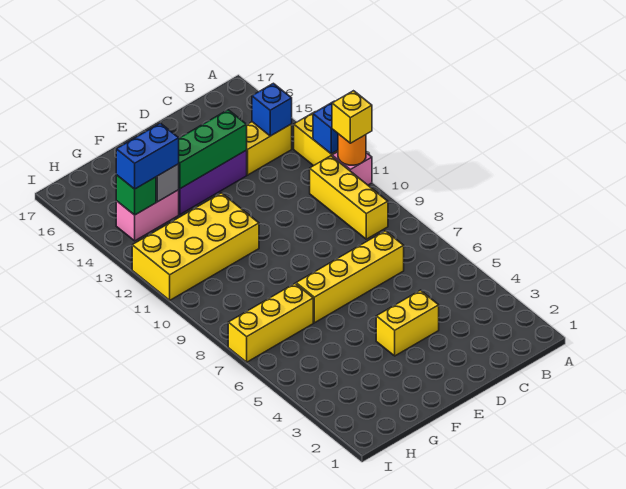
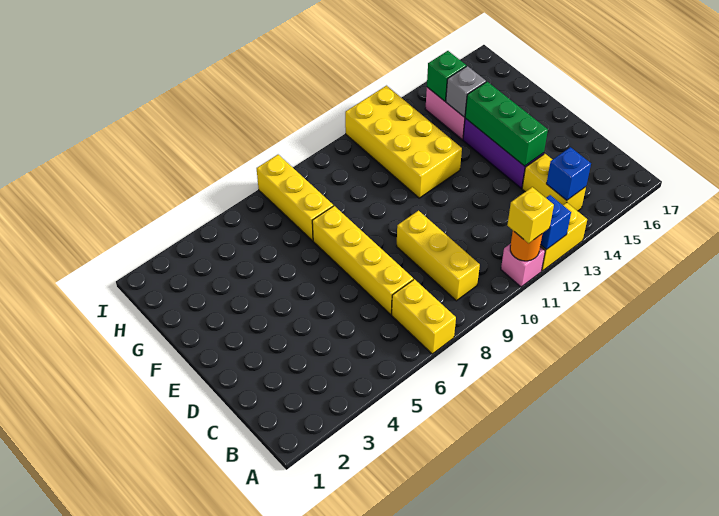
yellow brick B9:B11 level 1 -> yellow brick B9:D9 level 1
yellow brick D4:E4 level 1 -> yellow brick A7:B7 level 1
blue brick G14:H14 level 3 -> none

